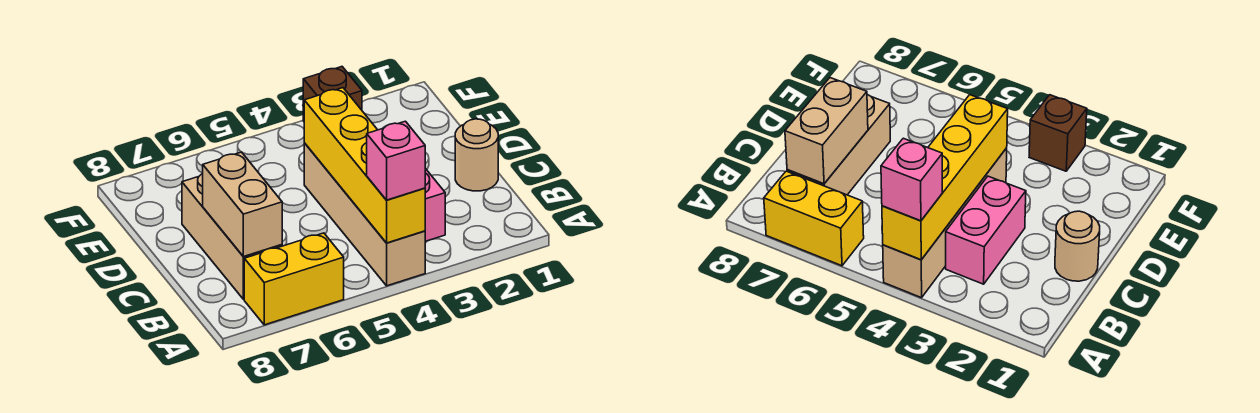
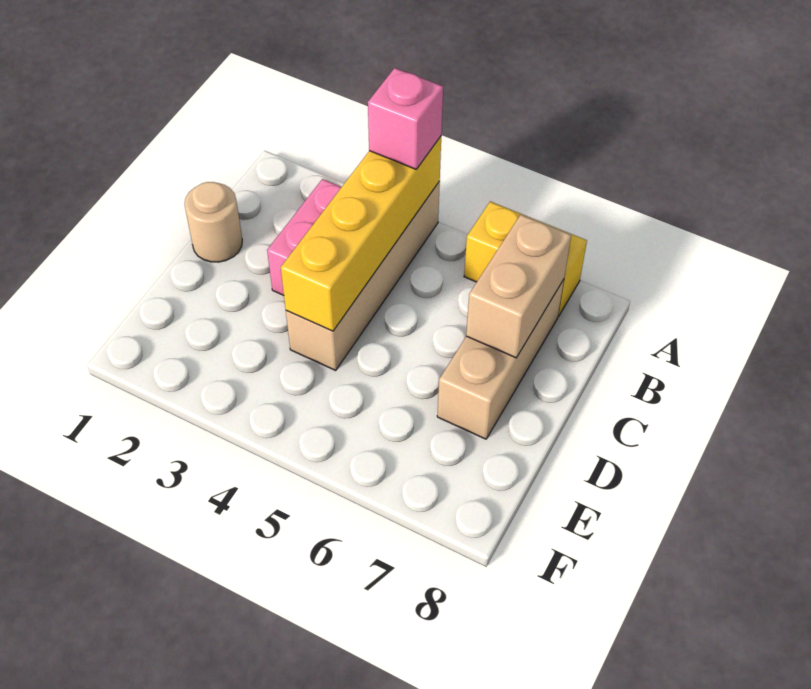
brown brick F3 level 1 -> none

